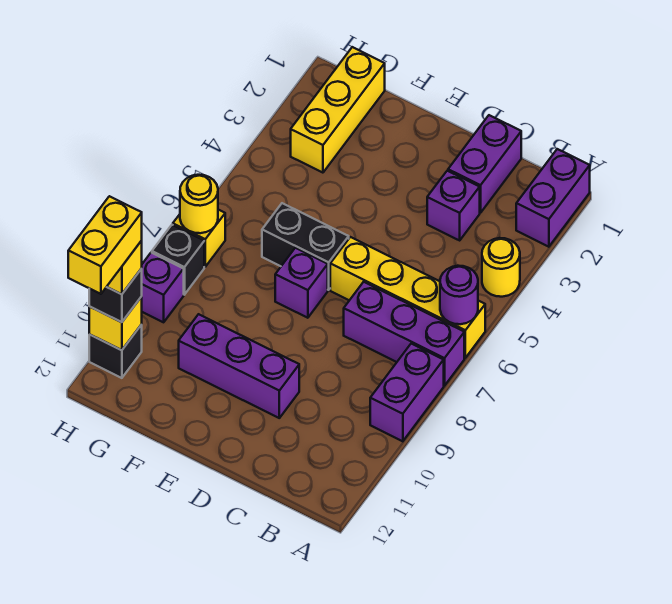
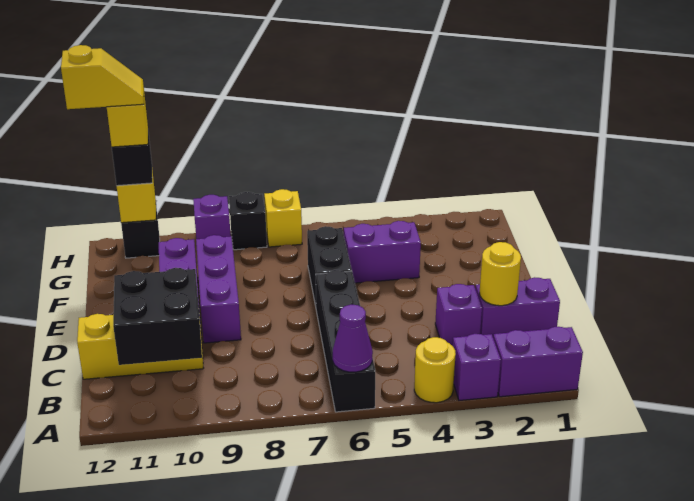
yellow brick A6:D6 level 1 -> black brick A6:D6 level 1
purple round brick A6 level 2 -> purple cone A6 level 2
purple brick A7:C7 level 1 -> purple brick D9:F9 level 1
purple brick A8:A9 level 1 -> purple brick F4:F5 level 1
none -> black brick B10:C11 level 2
purple brick E7 level 1 -> purple brick A3 level 1
yellow brick G1:G3 level 1 -> yellow brick C10:C12 level 1
yellow round brick H7 level 2 -> yellow round brick C2 level 2
yellow brick H11:H12 level 5 -> yellow slope H11:H12 level 5 top 12

